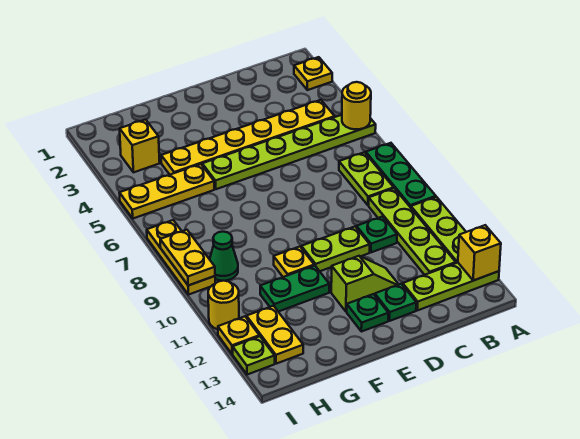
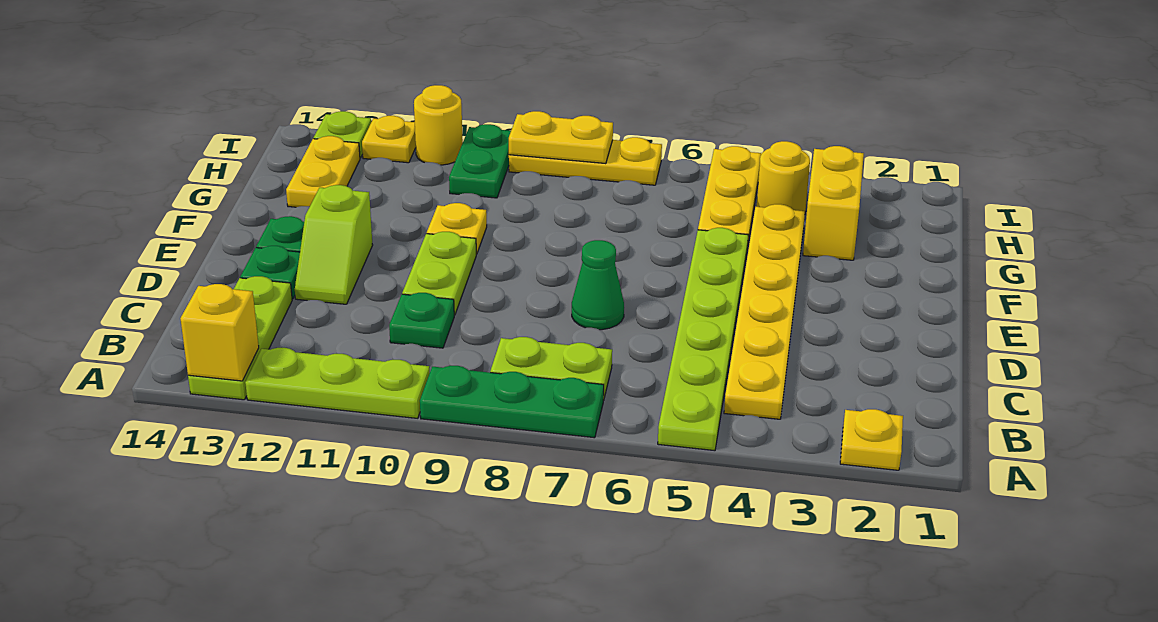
yellow round brick A5 level 2 -> yellow round brick H4 level 1
lime plate B9:B12 level 1 -> none
green plate F11:G11 level 1 -> green plate H10:I10 level 1
yellow brick H3 level 1 -> yellow brick G3:H3 level 1
green cone H9 level 1 -> green cone D7 level 1
yellow plate H12:H13 level 1 -> yellow plate G13:H13 level 1

